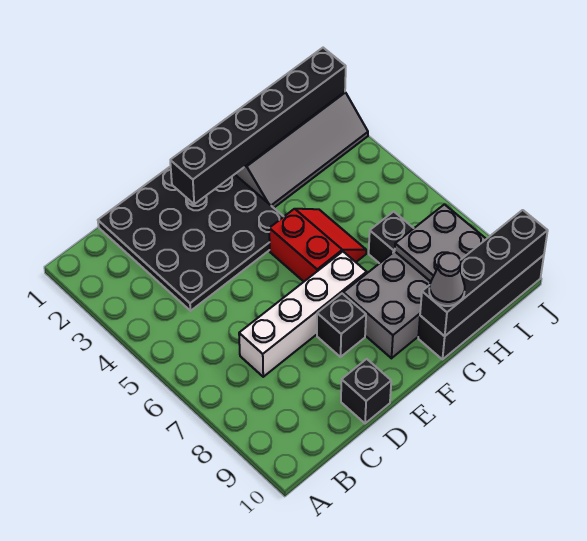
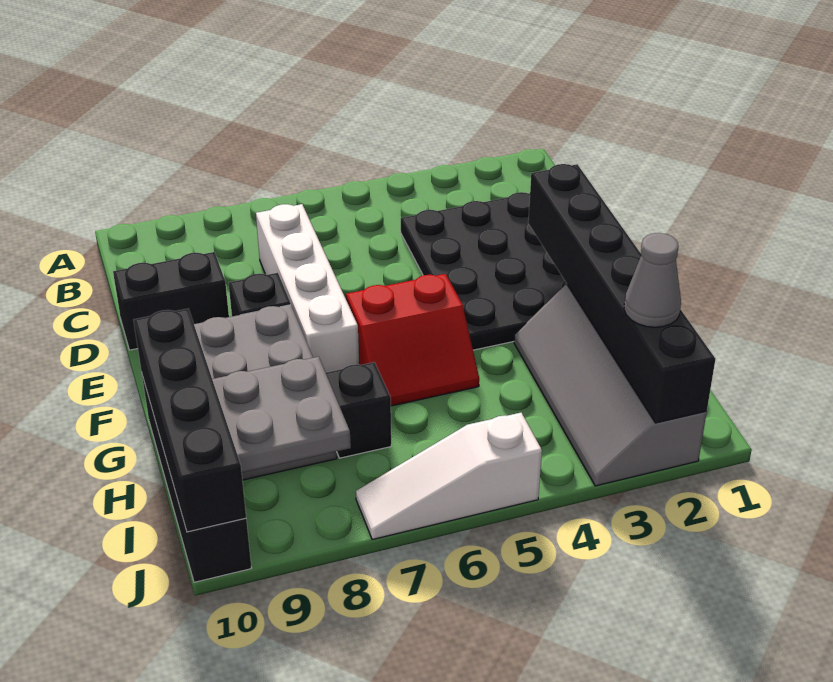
black brick D10 level 1 -> black brick D9:D10 level 1
grey cone G10 level 3 -> grey cone I2 level 3
none -> white slope J5:J7 level 1 top 5

